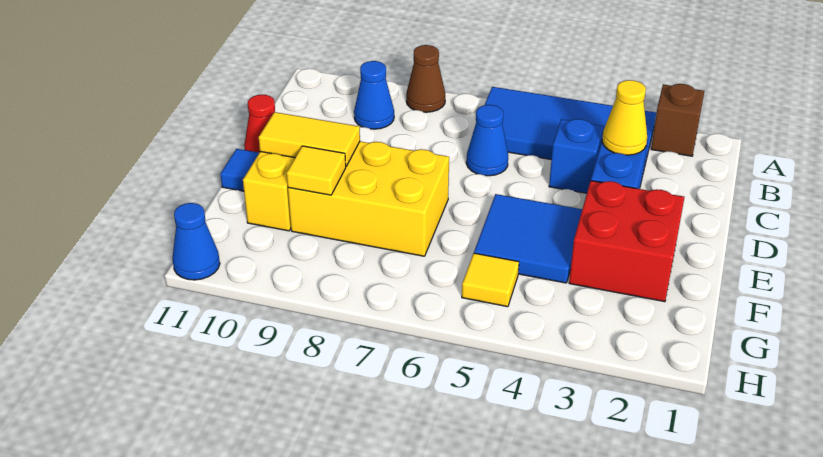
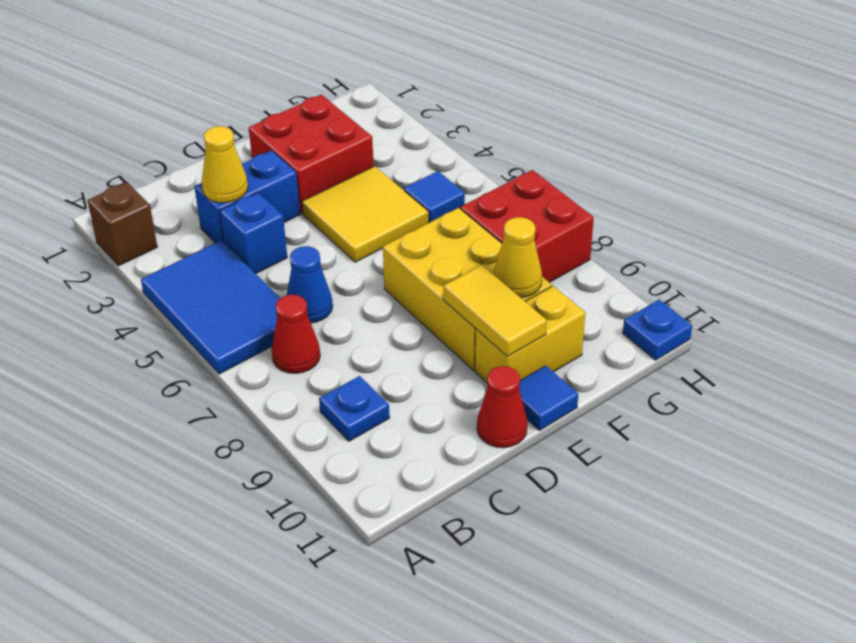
blue tile A3:B6 level 1 -> blue tile A4:B6 level 1
brown cone A8 level 1 -> none
none -> red cone B7 level 1
blue cone B9 level 1 -> blue plate B9 level 1
blue tile E4:F5 level 1 -> yellow tile E4:F5 level 1
yellow tile F9 level 2 -> yellow cone F9 level 2
yellow tile G5 level 1 -> blue tile G5 level 1
none -> red brick G7:H8 level 1
blue cone H11 level 1 -> blue plate H11 level 1

